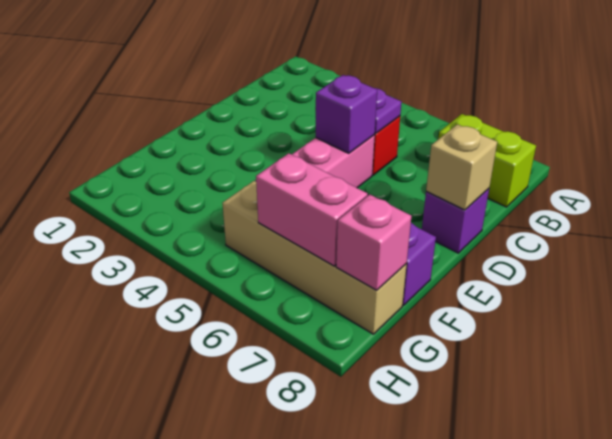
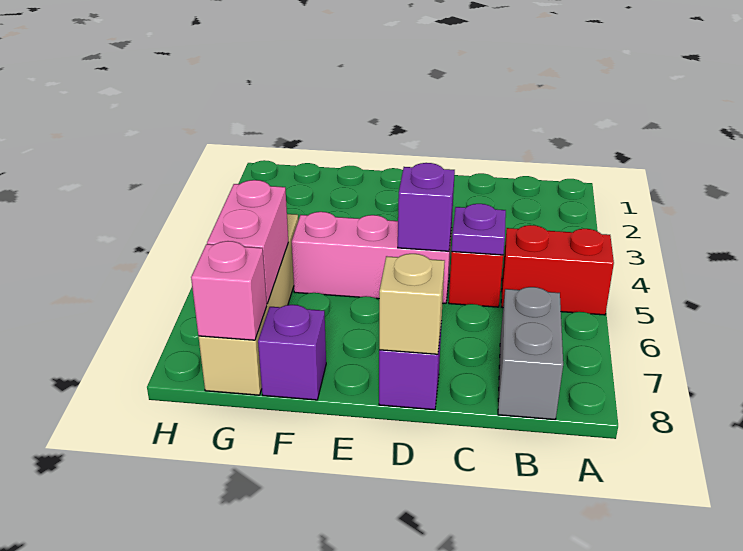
none -> red brick A5:B5 level 1
lime brick B7:B8 level 1 -> grey brick B7:B8 level 1

